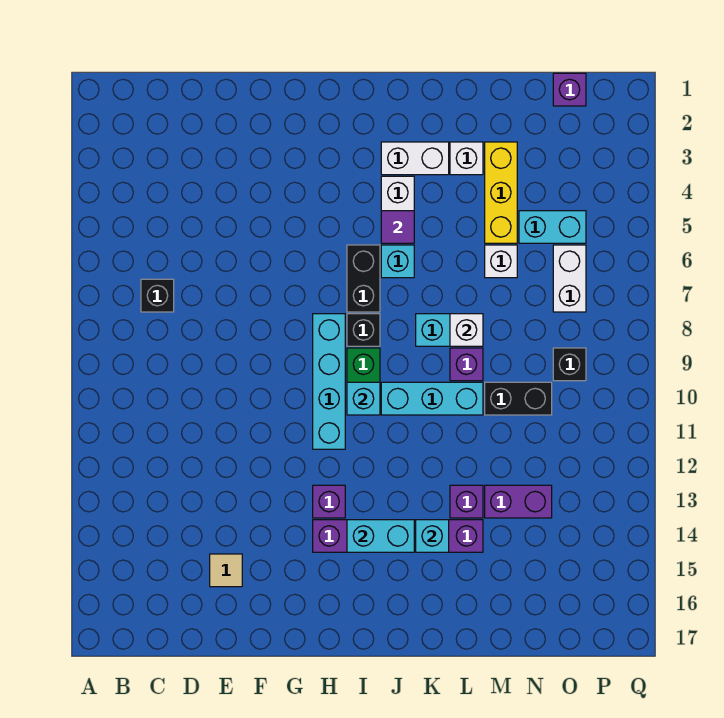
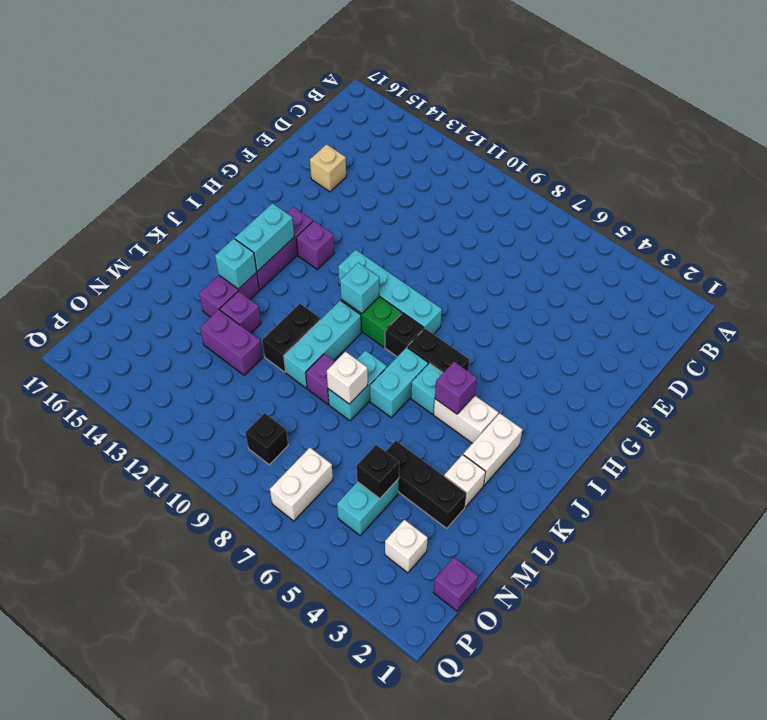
black brick C7 level 1 -> black brick N5 level 2
tan tile E15 level 1 -> tan brick E15 level 1
purple tile J5 level 2 -> purple brick J5 level 2
none -> cyan brick J7:K7 level 1
yellow brick M3:M5 level 1 -> black brick M3:M5 level 1
white brick M6 level 1 -> white brick O3 level 1
black brick M10:N10 level 1 -> black brick K11:L11 level 1
purple brick M13:N13 level 1 -> purple brick M12:M13 level 1
white brick O6:O7 level 1 -> white brick O7:P7 level 1

